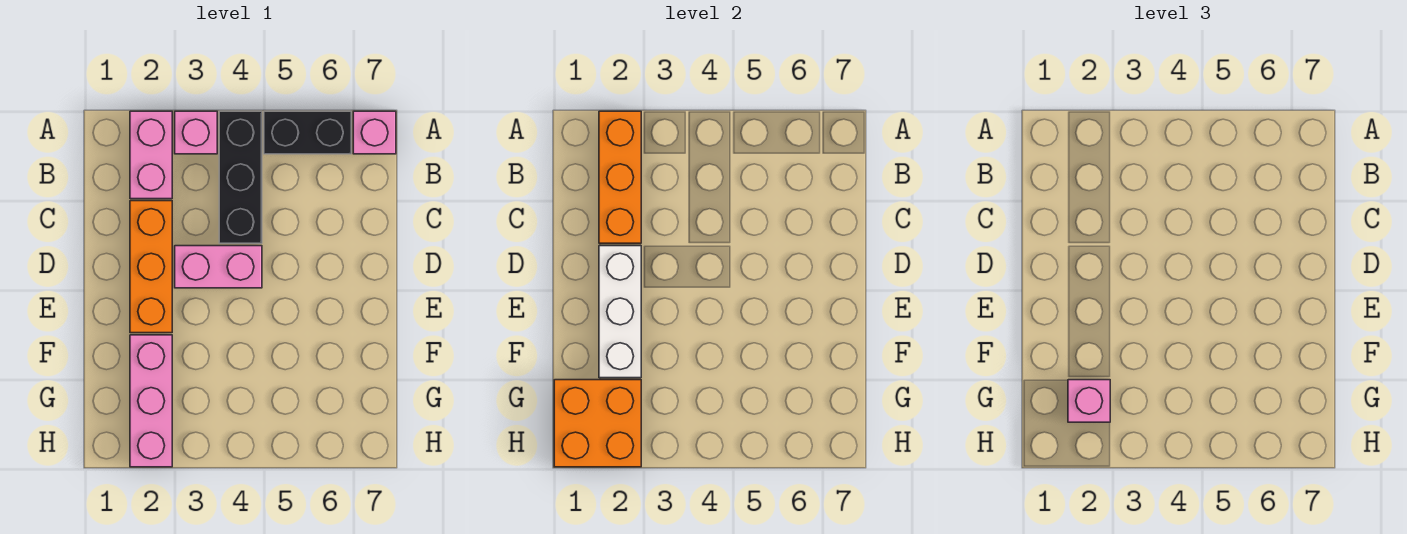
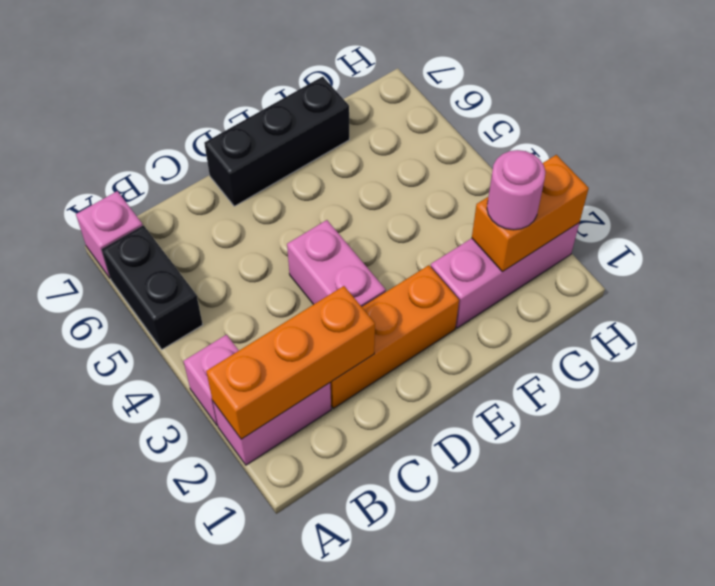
black brick A4:C4 level 1 -> black brick D7:F7 level 1
white brick D2:F2 level 2 -> none
orange brick G1:H2 level 2 -> orange brick G2:H2 level 2
pink brick G2 level 3 -> pink round brick G2 level 3

